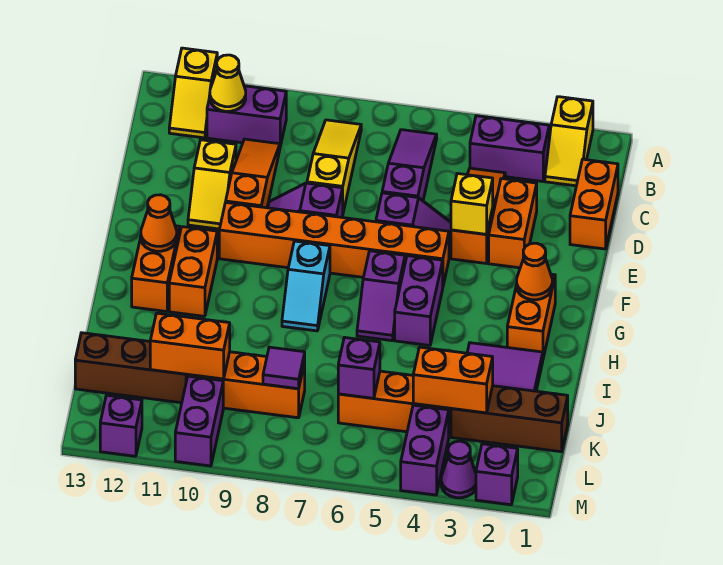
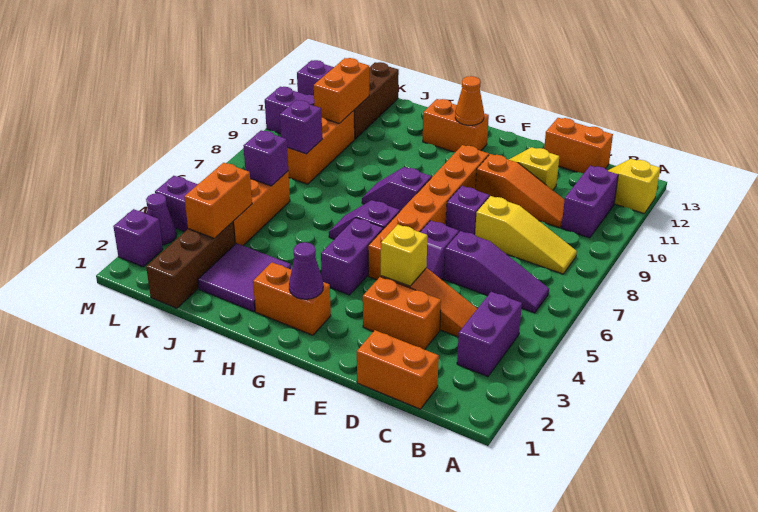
yellow slope A2:B2 level 1 top A -> none
yellow cone B11 level 2 -> none
orange cone G2 level 2 -> purple cone G2 level 2
purple brick G5:H5 level 1 -> purple brick G4:G5 level 1
cyan slope G8:H8 level 1 top G -> purple slope G8:H8 level 1 top G
orange brick G11:H11 level 1 -> orange brick C13:D13 level 1
purple tile K8 level 2 -> purple brick K8 level 2

